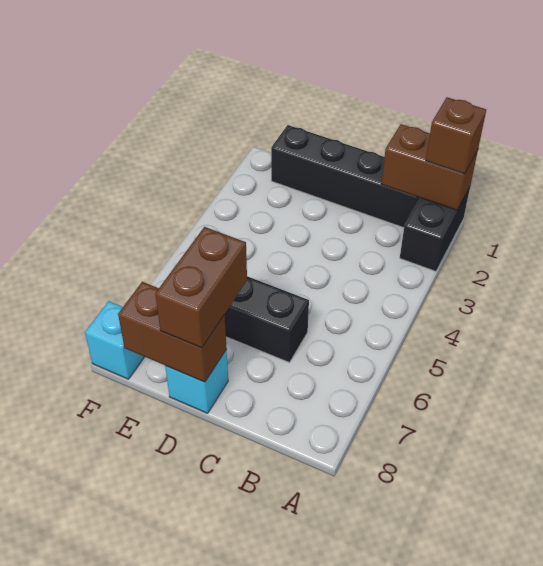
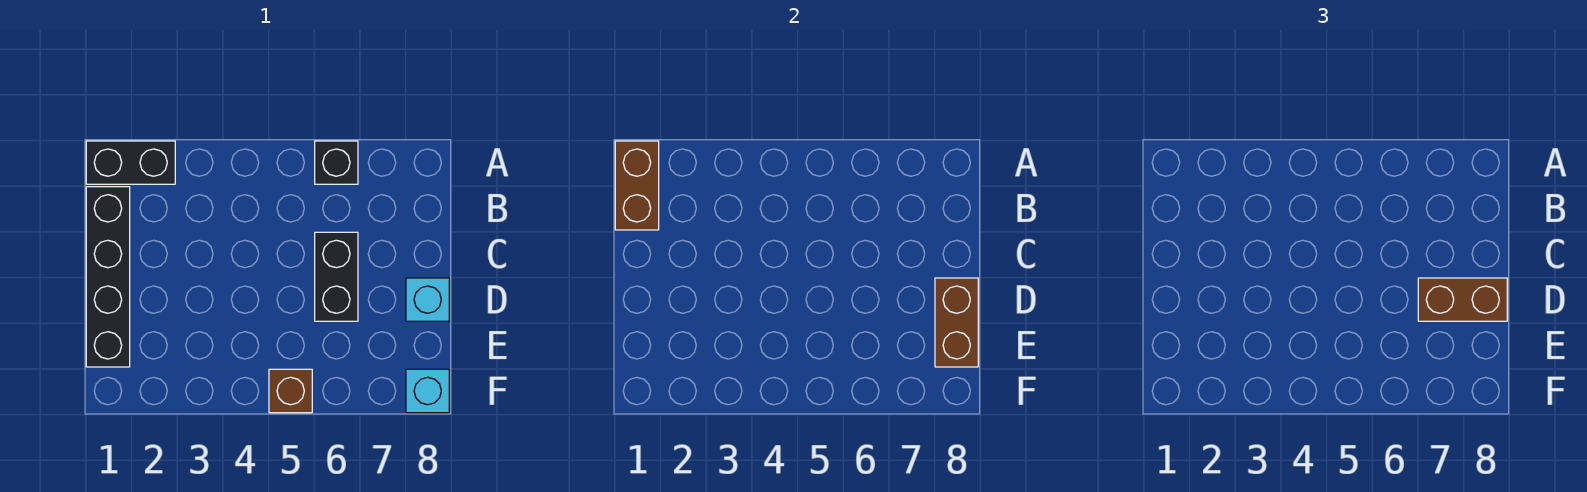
brown brick A1 level 3 -> brown brick F5 level 1
none -> black brick A6 level 1

